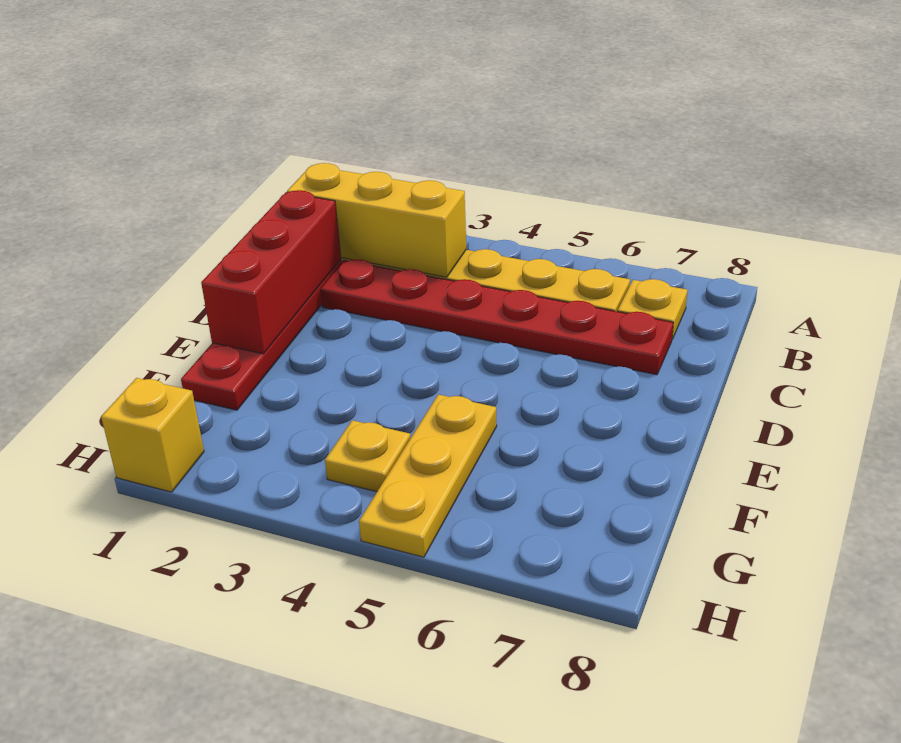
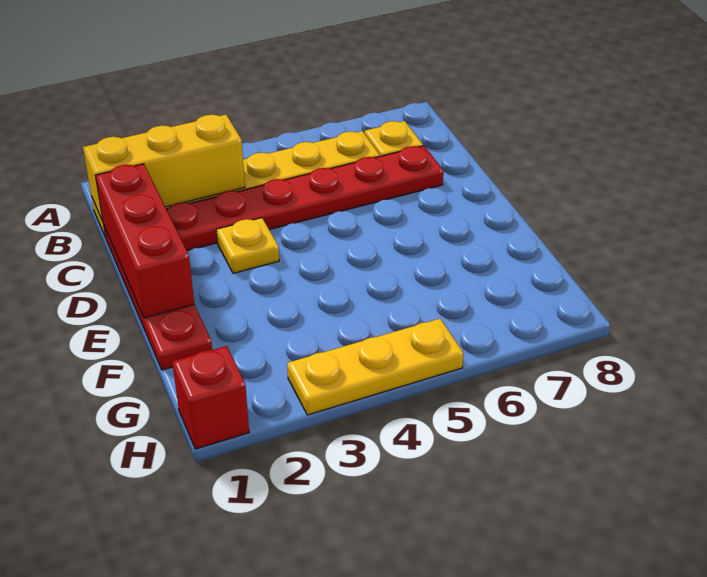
yellow plate F5:H5 level 1 -> yellow plate H3:H5 level 1
yellow plate G4 level 1 -> yellow plate D3 level 1
yellow brick H1 level 1 -> red brick H1 level 1

